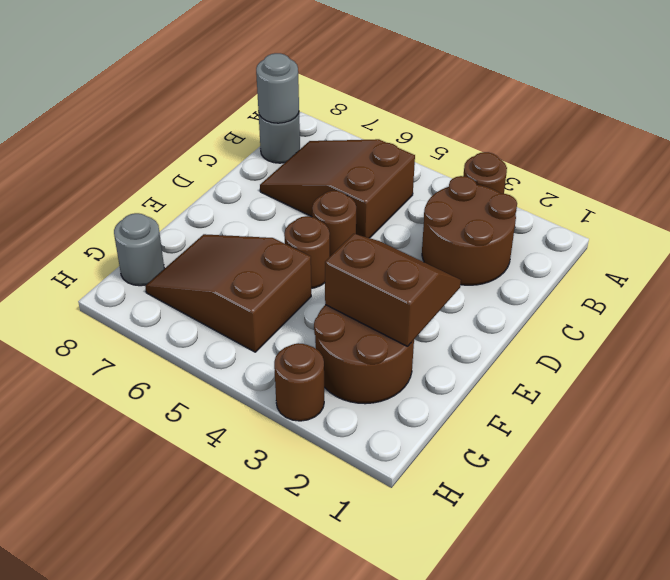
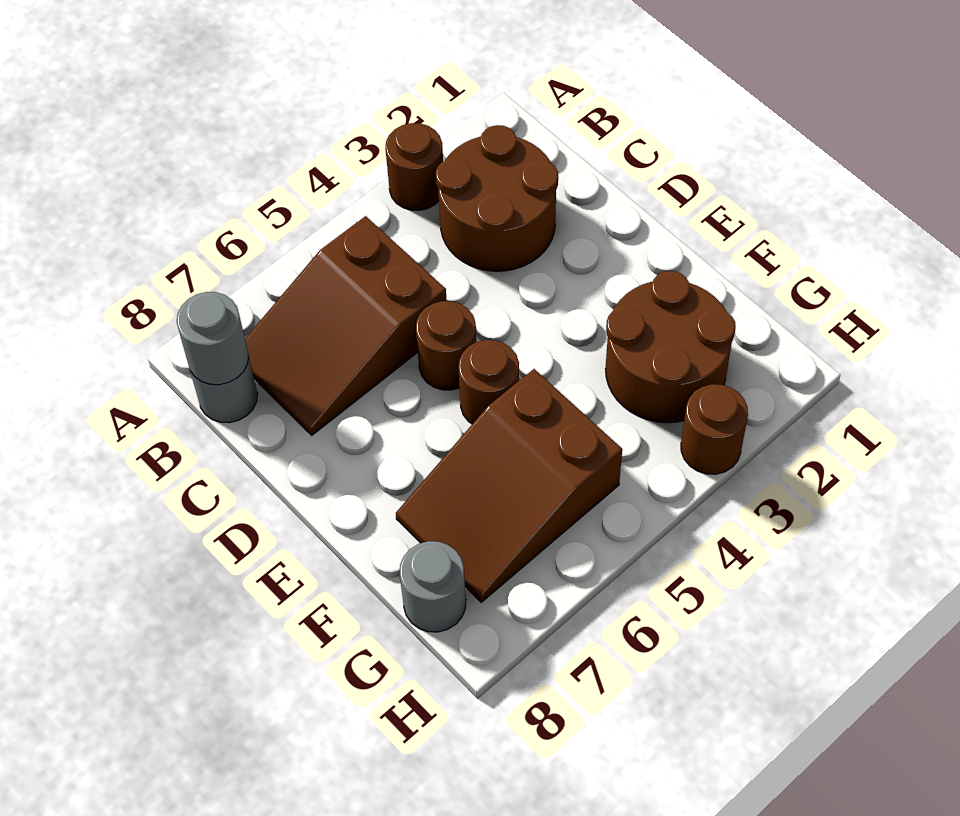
brown slope E2:F3 level 2 top F -> none

